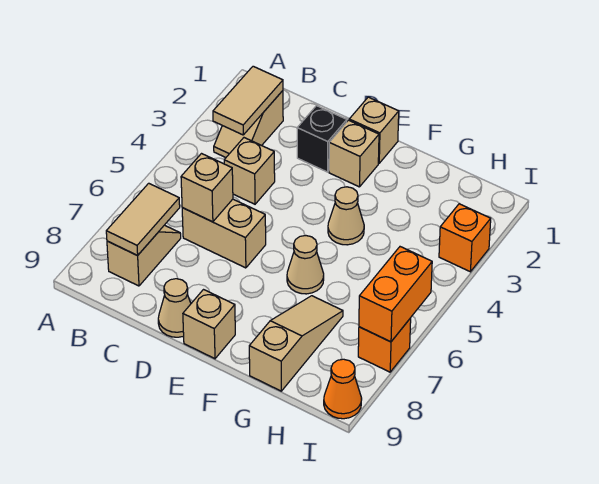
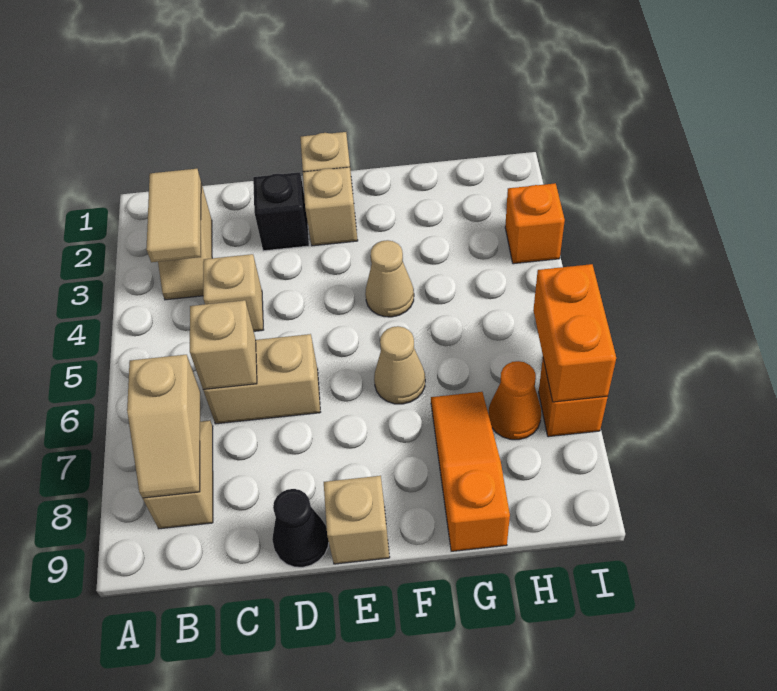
tan tile B7:B8 level 2 -> tan slope B7:B8 level 2 top 7
tan cone D9 level 1 -> black cone D9 level 1
tan slope G7:G9 level 1 top 9 -> orange slope G7:G9 level 1 top 9
orange cone I9 level 1 -> orange cone H7 level 1

